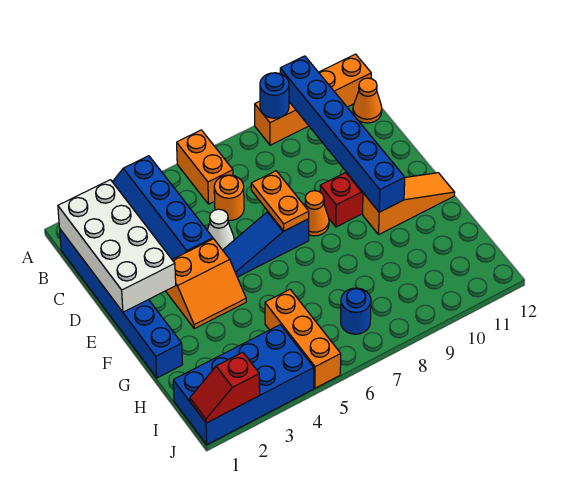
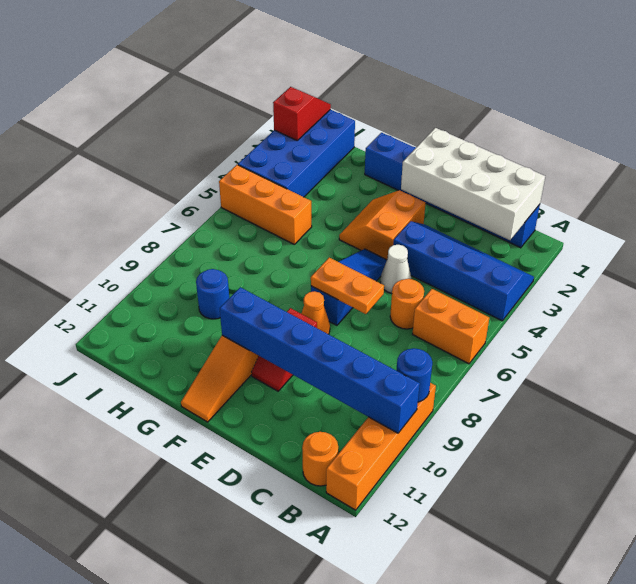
orange cone B12 level 1 -> orange round brick B12 level 1
blue round brick I7 level 1 -> blue round brick H9 level 1

